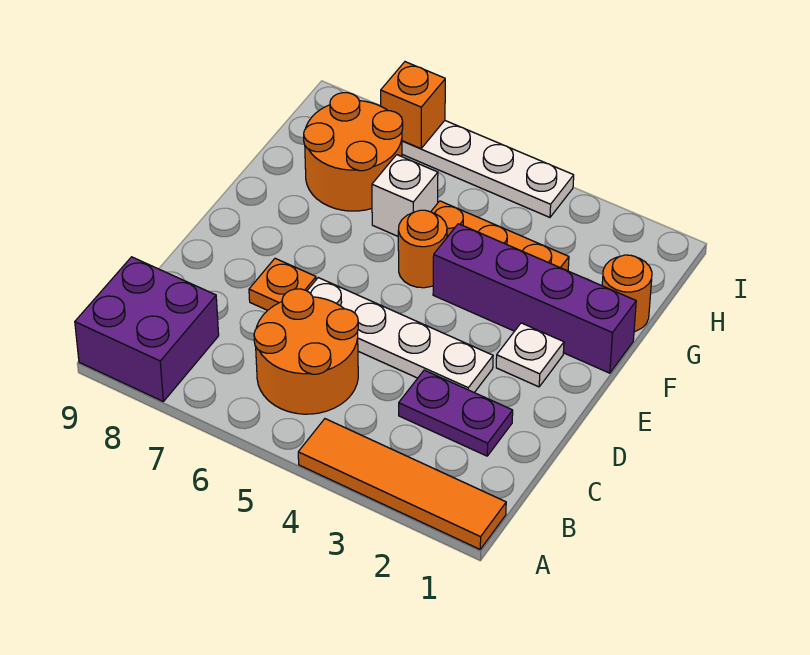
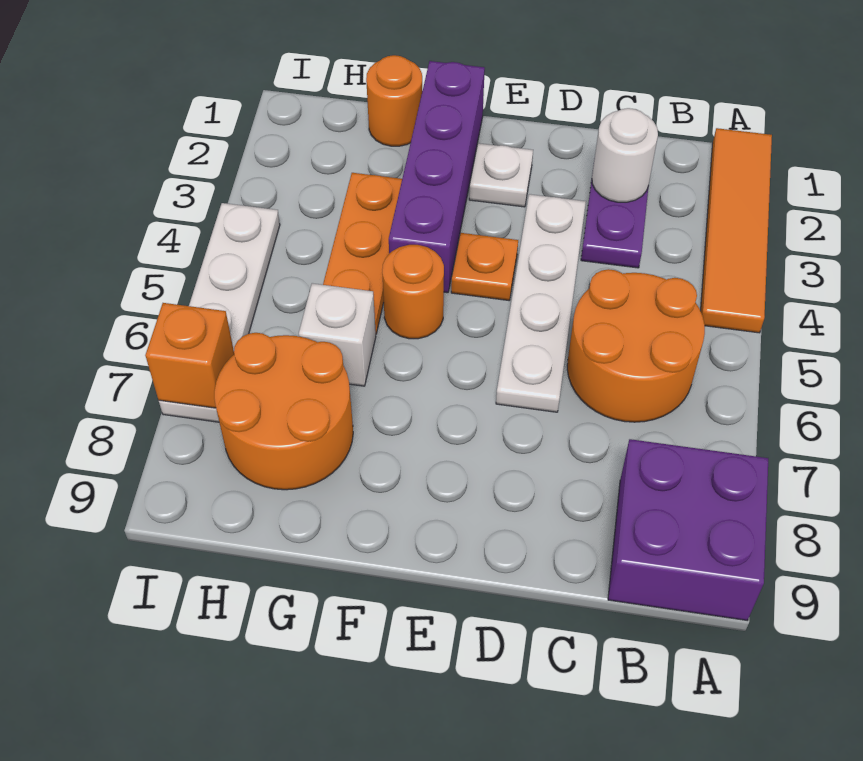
none -> white round brick C2 level 2
orange plate D7 level 1 -> orange plate E4 level 1

